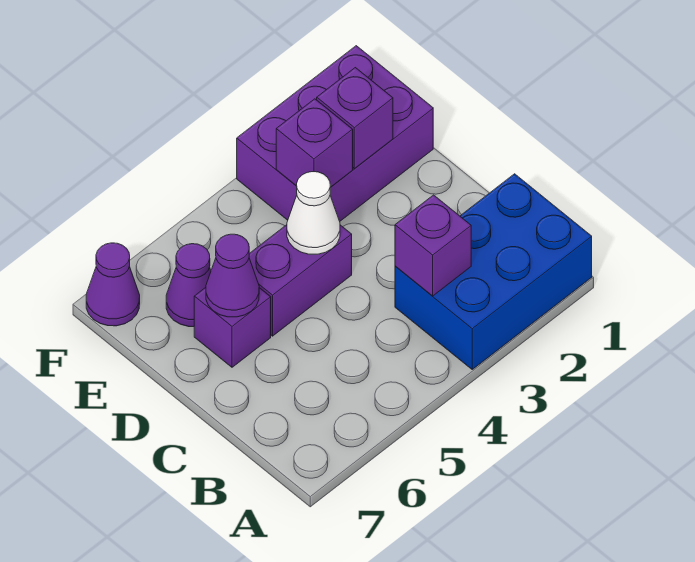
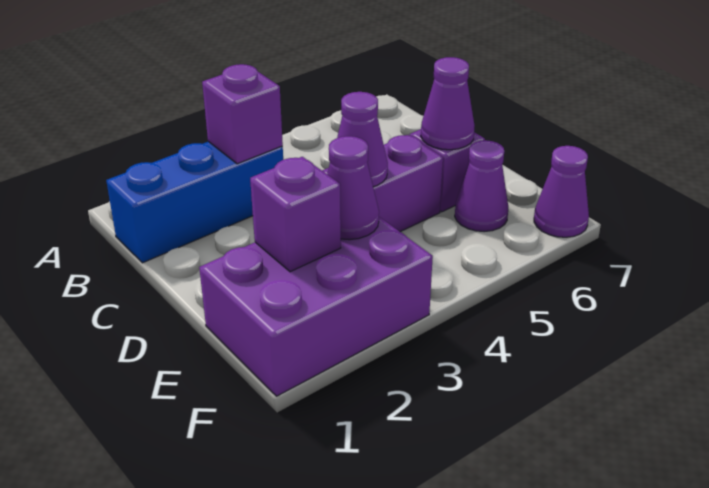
blue brick A1:B3 level 1 -> blue brick B1:B3 level 1
white cone D4 level 2 -> purple cone D4 level 2
purple brick E3 level 2 -> purple cone E3 level 2

